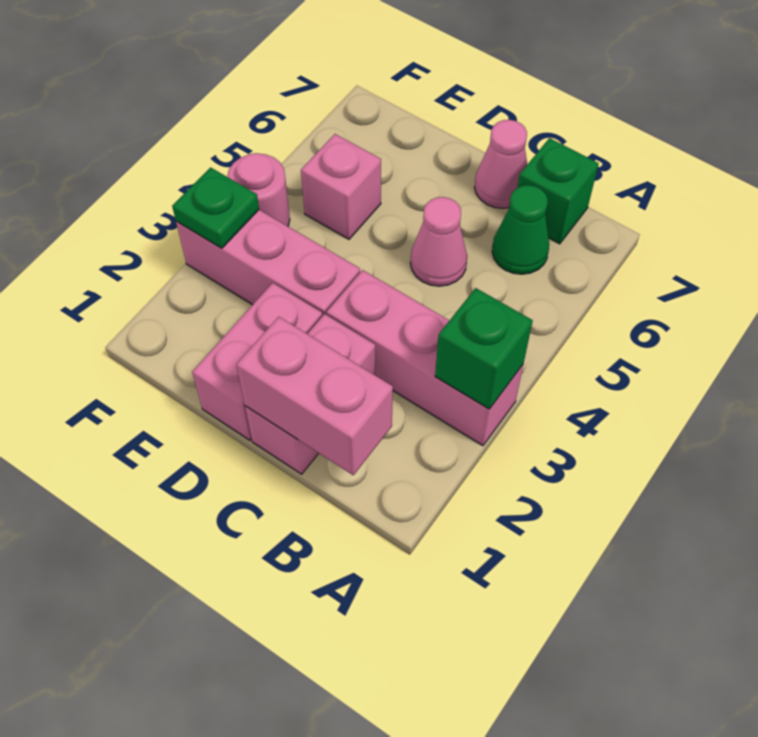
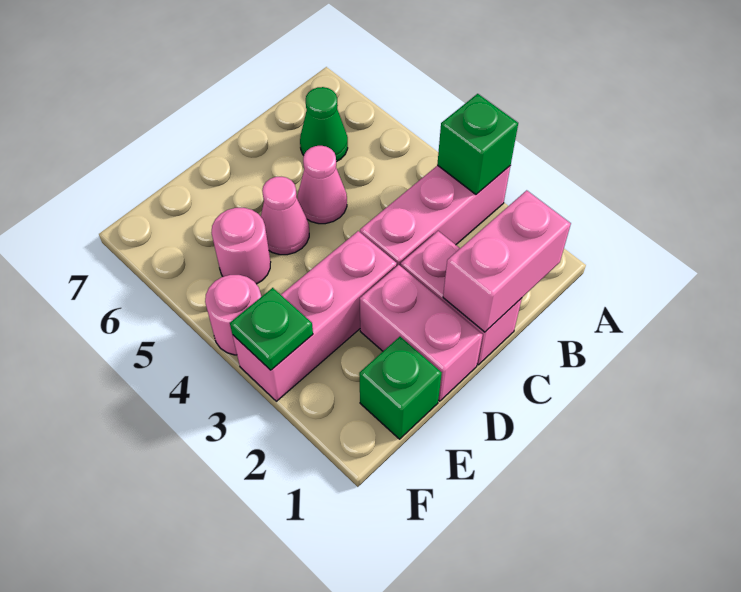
green brick B7 level 1 -> green brick E1 level 1
pink cone C7 level 1 -> pink cone D5 level 1
pink brick E5 level 1 -> pink round brick E5 level 1

